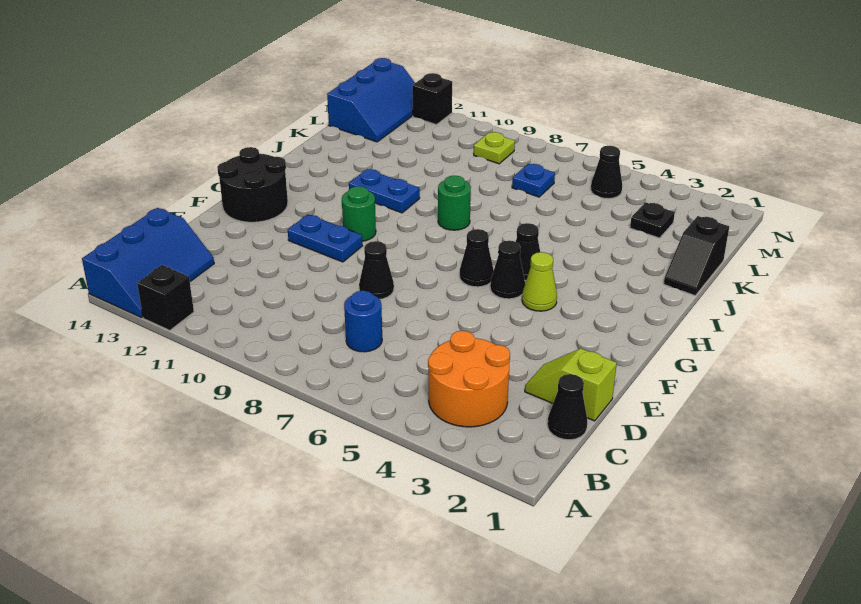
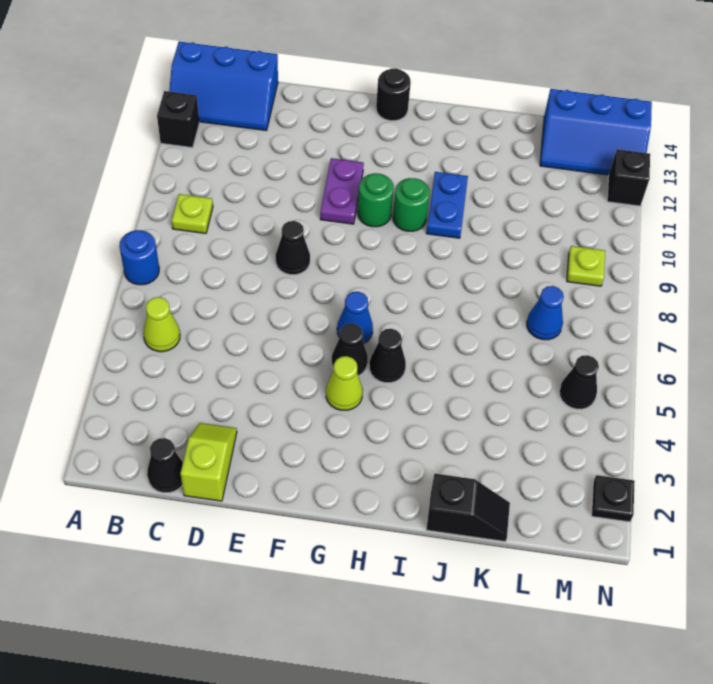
orange round brick B3:C4 level 1 -> none
none -> lime cone B5 level 1
none -> lime plate B9 level 1
blue round brick C7 level 1 -> blue round brick A7 level 1
blue plate F10:F11 level 1 -> purple plate F10:F11 level 1
black round brick F13:G14 level 1 -> black round brick G14 level 1
black cone G6 level 1 -> blue cone G6 level 1
green round brick I8 level 1 -> green round brick H10 level 1
black slope J1:K1 level 1 top K -> black slope J1:K1 level 1 top J
black plate L3 level 1 -> black plate N2 level 1
blue plate L7 level 1 -> blue cone L7 level 1

